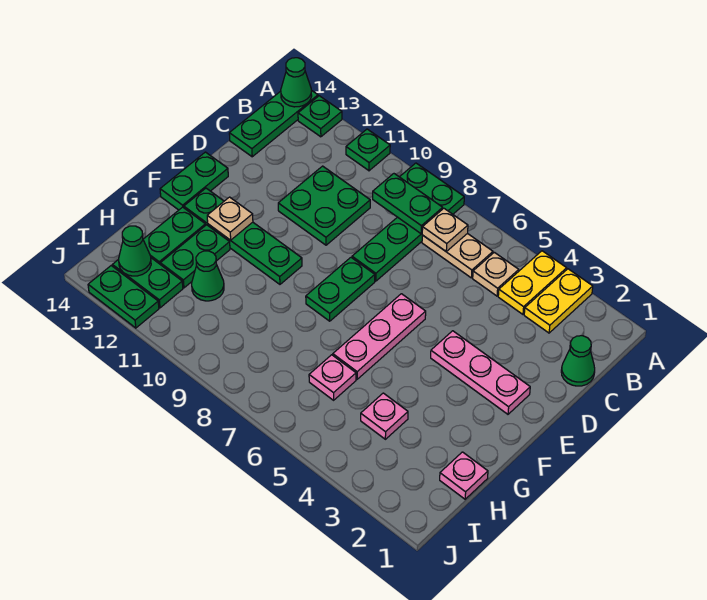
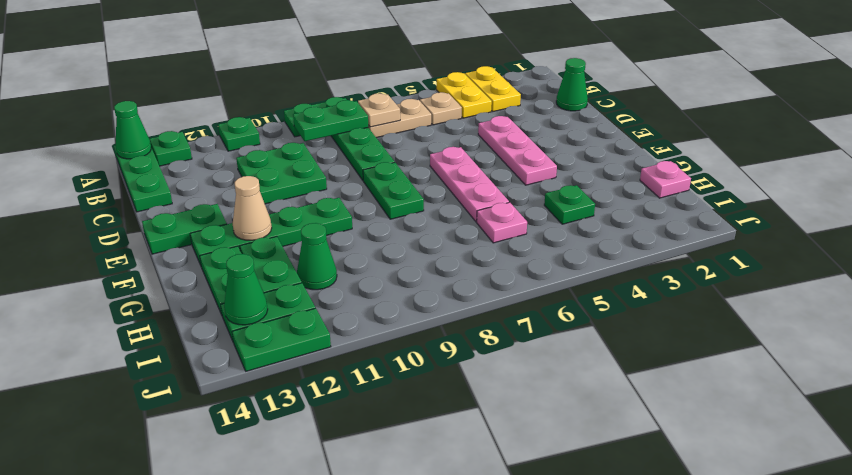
pink plate E2:E4 level 1 -> pink plate D4:F4 level 1
green plate E14:F14 level 1 -> green plate E13:E14 level 1
tan plate F12 level 2 -> tan cone F12 level 2
pink plate H4 level 1 -> green plate H4 level 1

